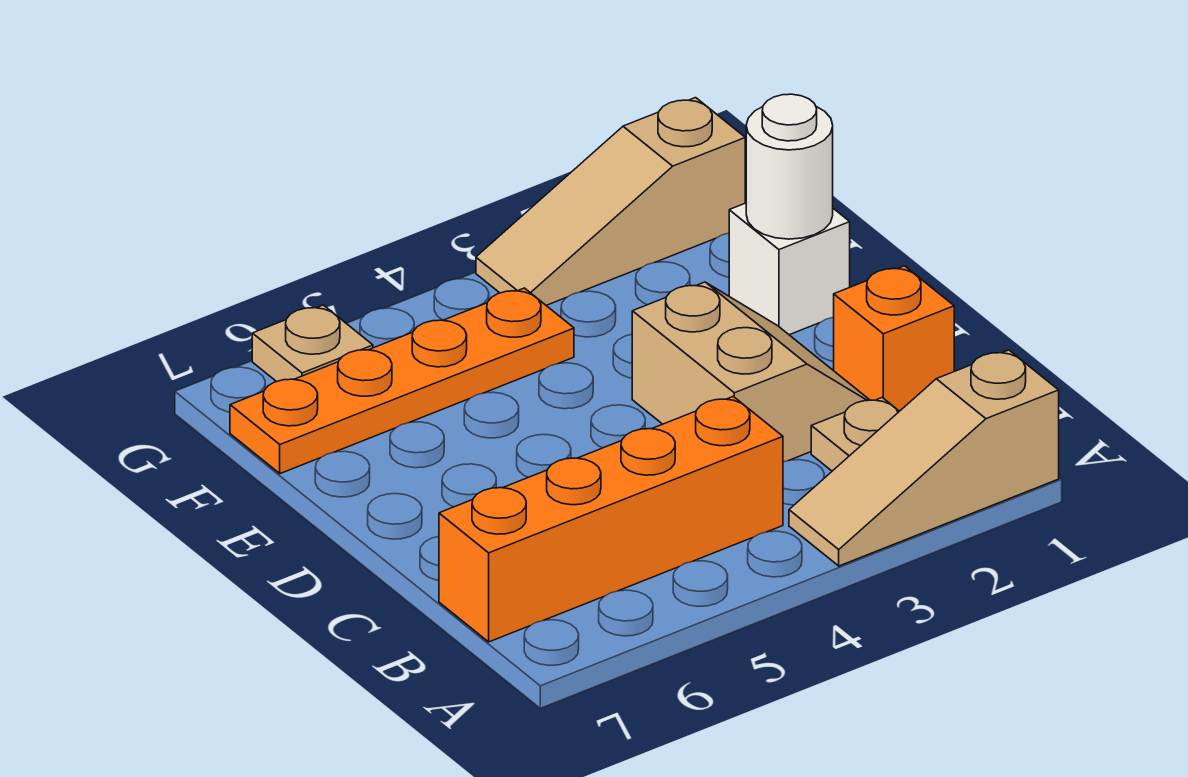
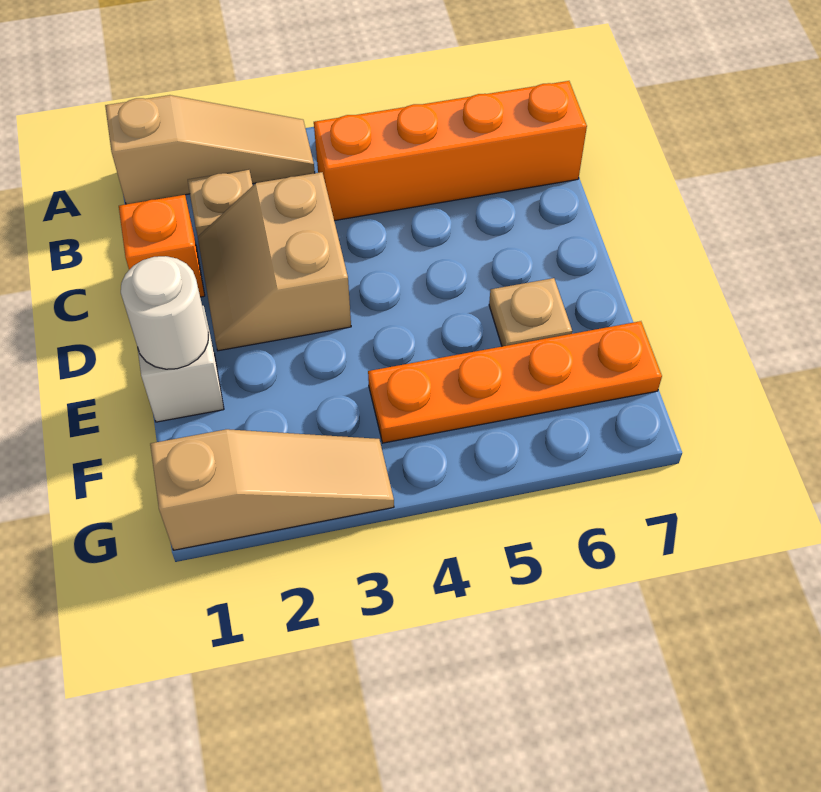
tan plate G6 level 1 -> tan plate E6 level 1

